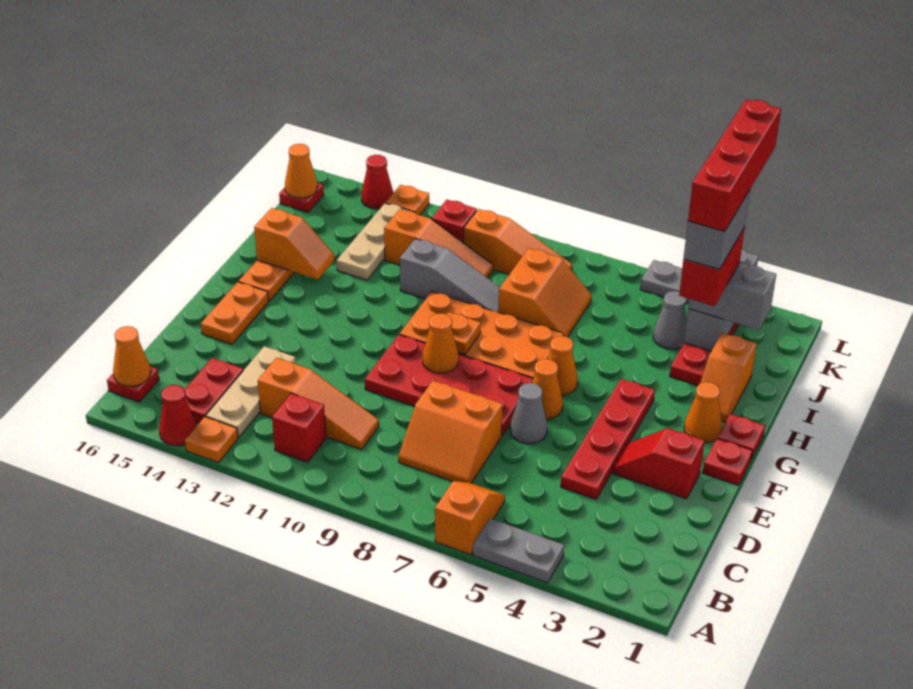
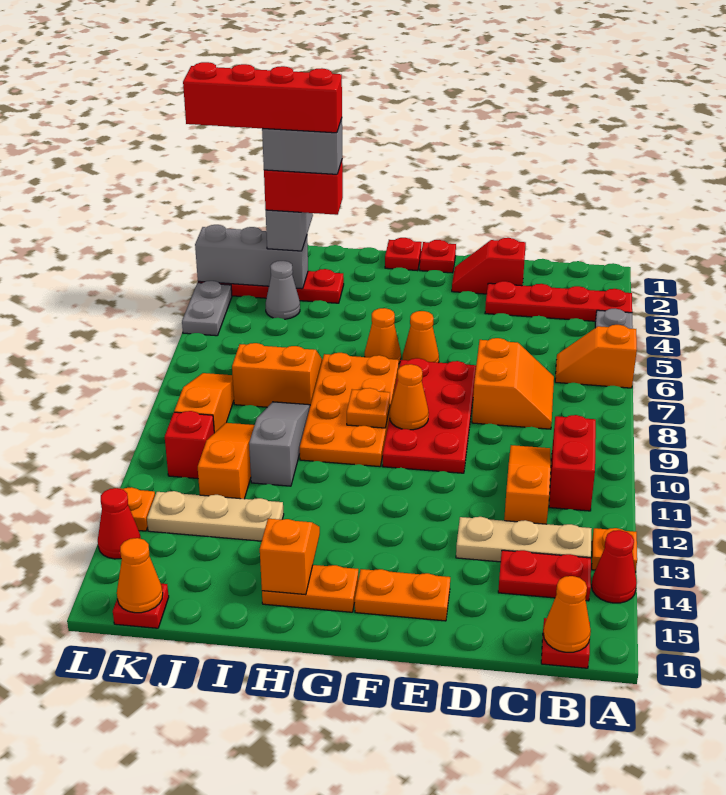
red brick B11 level 1 -> red brick B10:B11 level 1
red plate D4:G4 level 1 -> red plate A3:D3 level 1
red slope E2:E3 level 1 top 2 -> red slope D2:E2 level 1 top D
grey cone E6 level 1 -> none
orange cone G2 level 1 -> none
orange slope H2:I2 level 1 top I -> none

